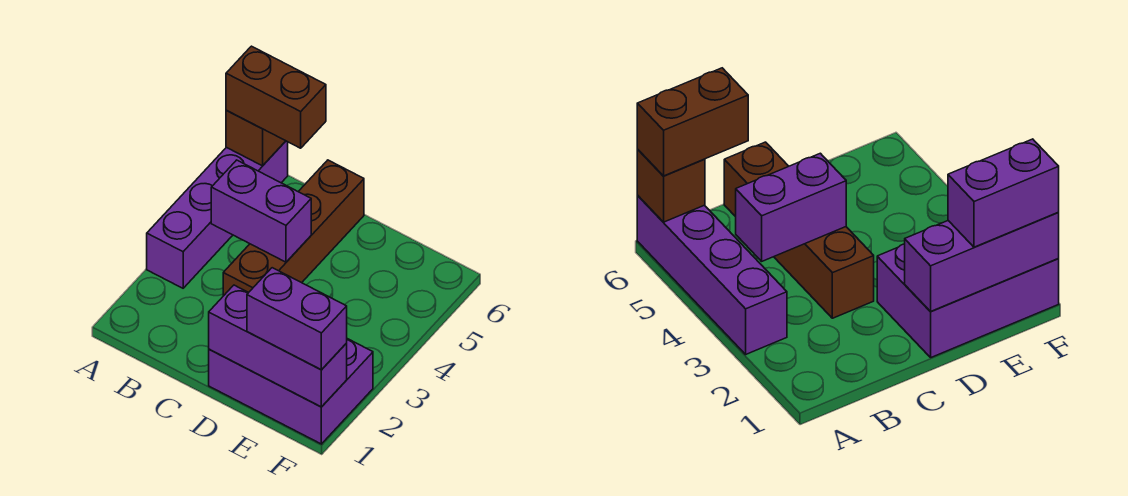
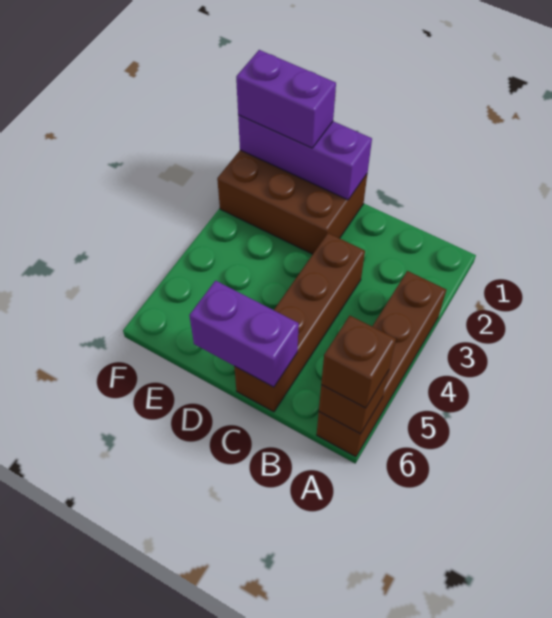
purple brick A3:A6 level 1 -> brown brick A3:A6 level 1
brown brick A6:B6 level 3 -> brown brick A6 level 3
purple brick B4:C4 level 2 -> purple brick C6:D6 level 2
purple brick D1:F2 level 1 -> brown brick D1:F2 level 1

